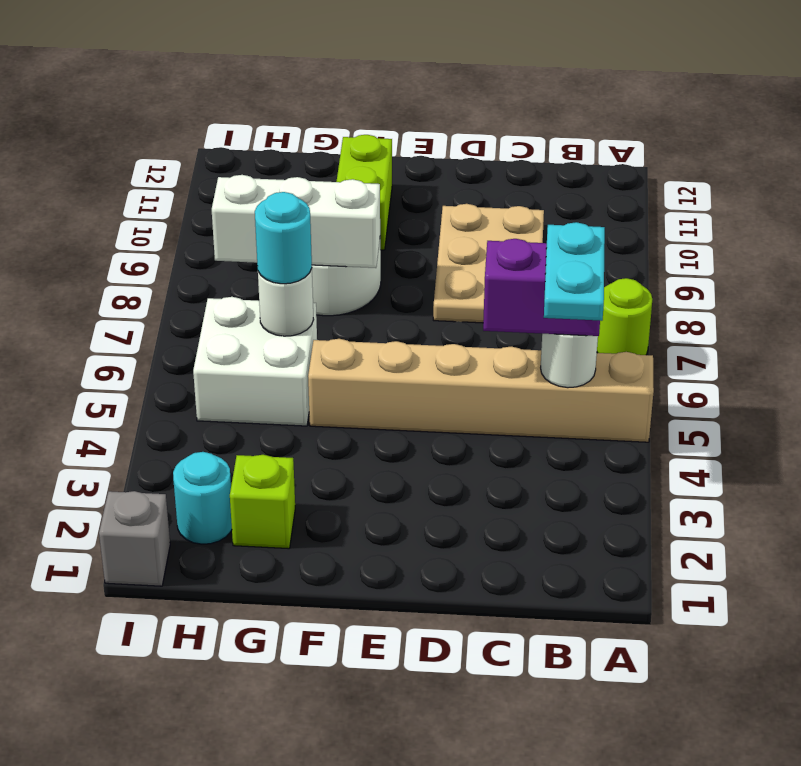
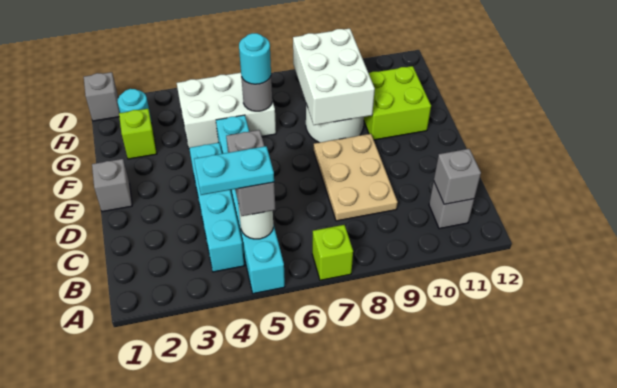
tan brick A5:F5 level 1 -> cyan brick A5:F5 level 1
lime round brick A7 level 1 -> lime brick A7 level 1
none -> cyan brick B4:E4 level 1
purple brick B5:C5 level 3 -> grey brick B5:C5 level 3
none -> grey brick B11 level 1
none -> grey brick B11 level 2
tan plate C8:D10 level 1 -> tan plate C8:E9 level 1
none -> grey brick E1 level 1
white brick F8:H8 level 2 -> white brick F8:H9 level 2
lime brick F10:F11 level 1 -> lime brick F10:G11 level 1
white brick G5:H6 level 1 -> white brick G4:H6 level 1
white round brick G6 level 2 -> grey round brick G6 level 2

